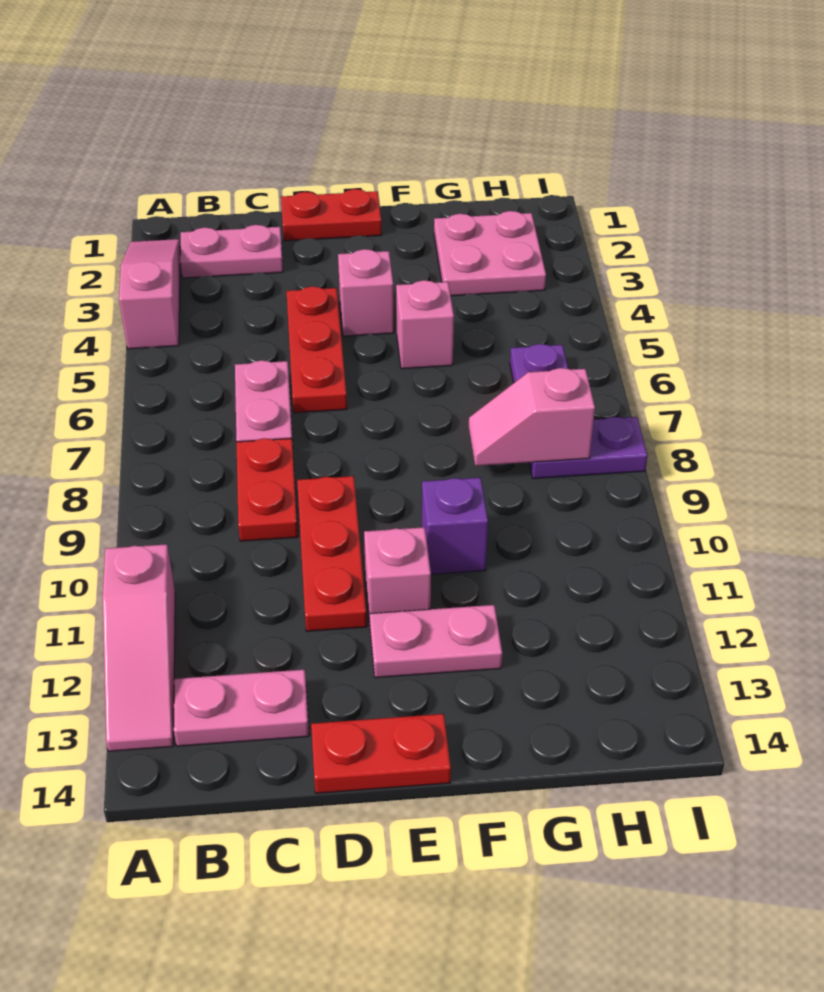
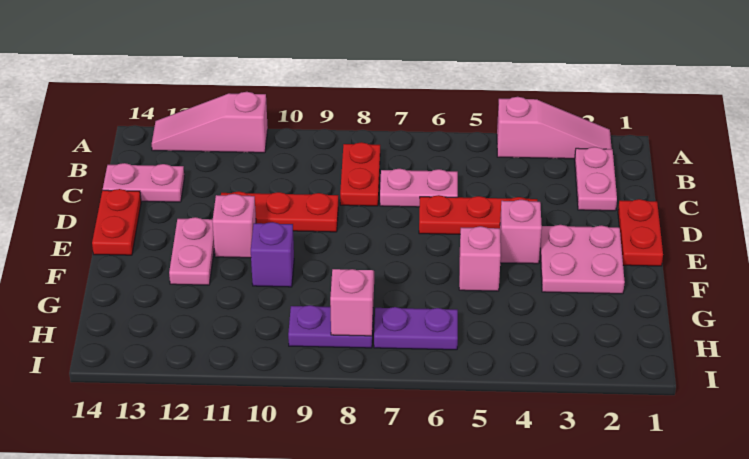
pink plate B13:C13 level 1 -> pink plate C13:C14 level 1
red plate C8:C9 level 1 -> red plate B8:C8 level 1
pink plate G2:H3 level 1 -> pink plate E2:F3 level 1
purple plate H8:I8 level 1 -> purple plate H8:H9 level 1

